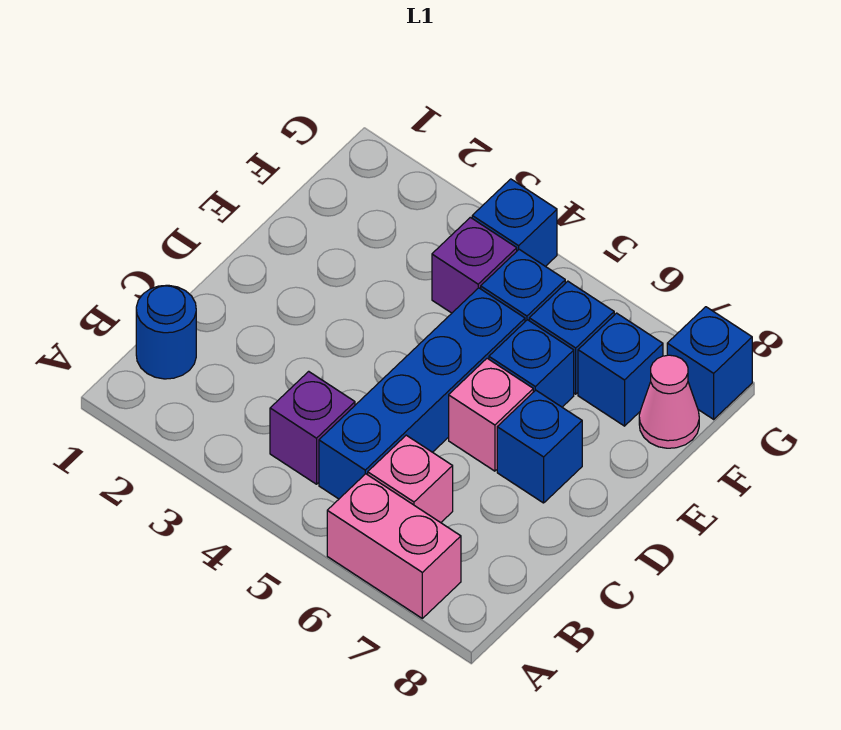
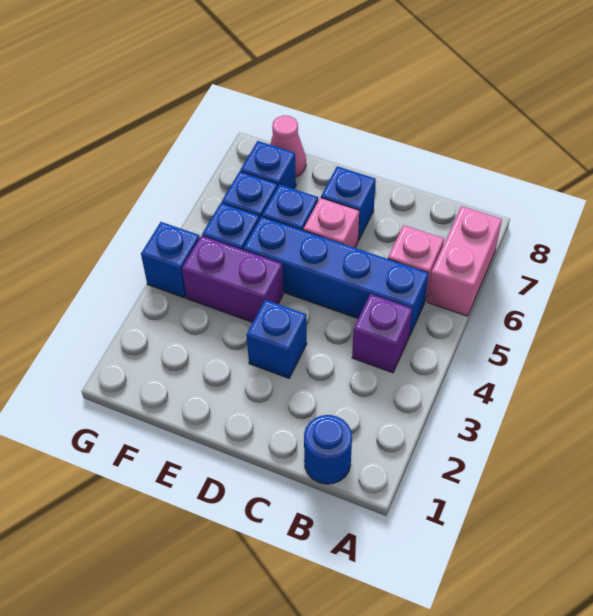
purple brick F4 level 1 -> purple brick E4:F4 level 1
blue brick G8 level 1 -> blue brick D3 level 1

